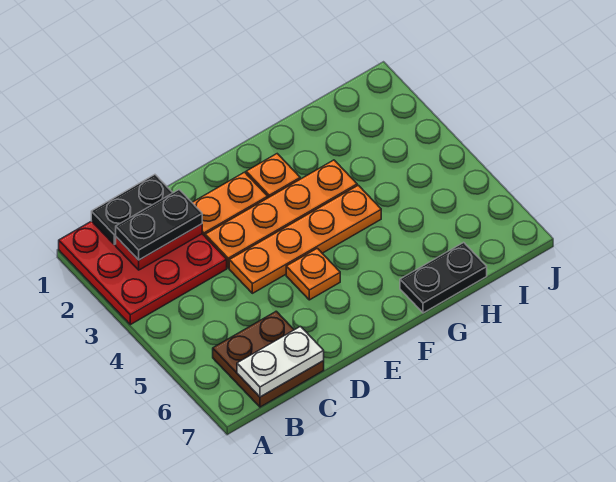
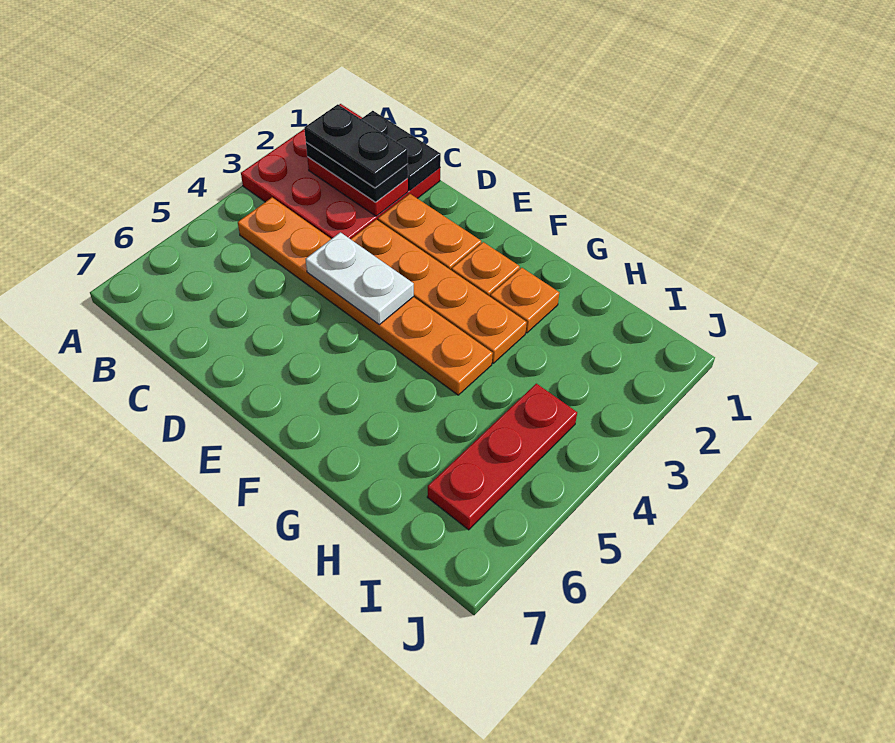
brown plate B6:C7 level 1 -> none
white plate B7:C7 level 2 -> white plate D4:E4 level 2
orange plate D4:G4 level 1 -> orange plate B4:G4 level 1
orange plate E5 level 1 -> orange plate G2 level 1
black plate G7:H7 level 1 -> black plate B2:C2 level 4
none -> red plate I4:I6 level 1

